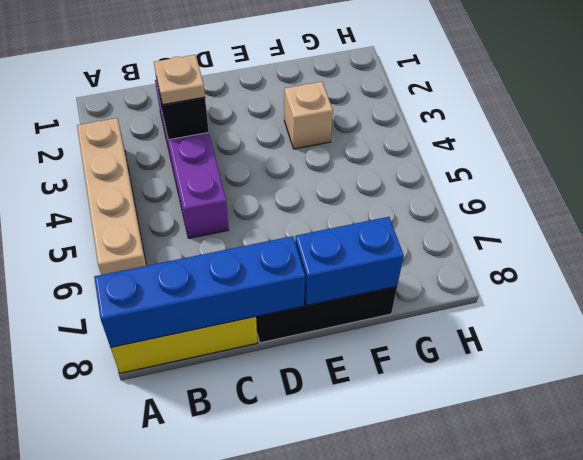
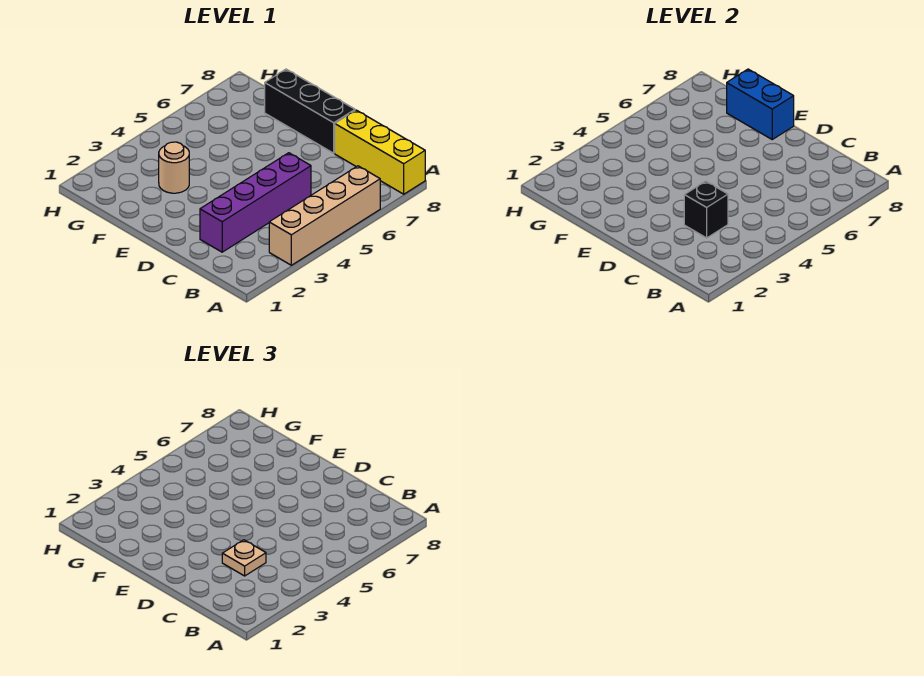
blue brick A8:D8 level 2 -> none
tan brick F3 level 1 -> tan round brick F3 level 1

